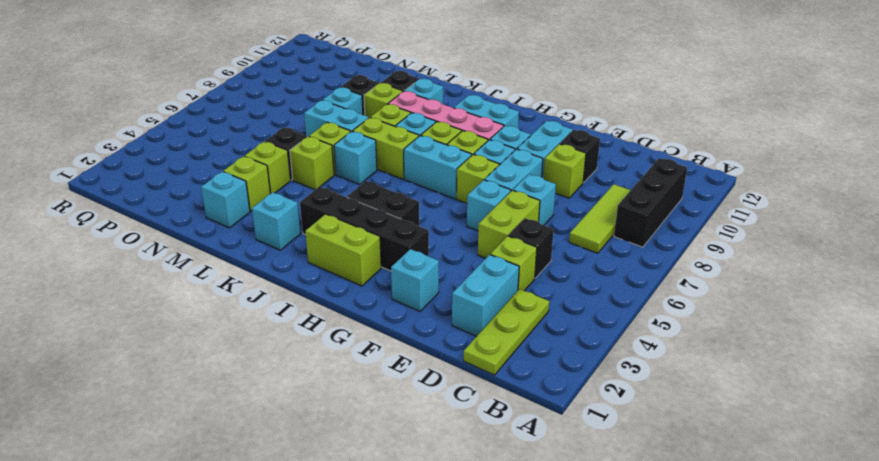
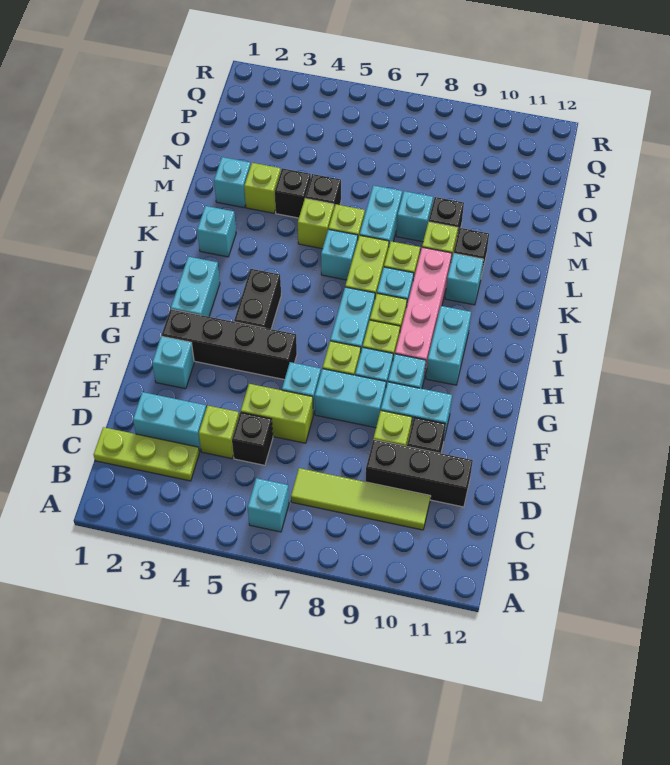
black brick B8:B10 level 1 -> black brick D9:D11 level 1
lime tile C7:C9 level 1 -> lime tile C7:C10 level 1
cyan brick E7 level 1 -> cyan brick B6 level 1
black brick G3:J3 level 1 -> black brick G2:G5 level 1
lime brick H2:I2 level 1 -> cyan brick H2:I2 level 1
lime brick M4 level 1 -> black brick M4 level 1

